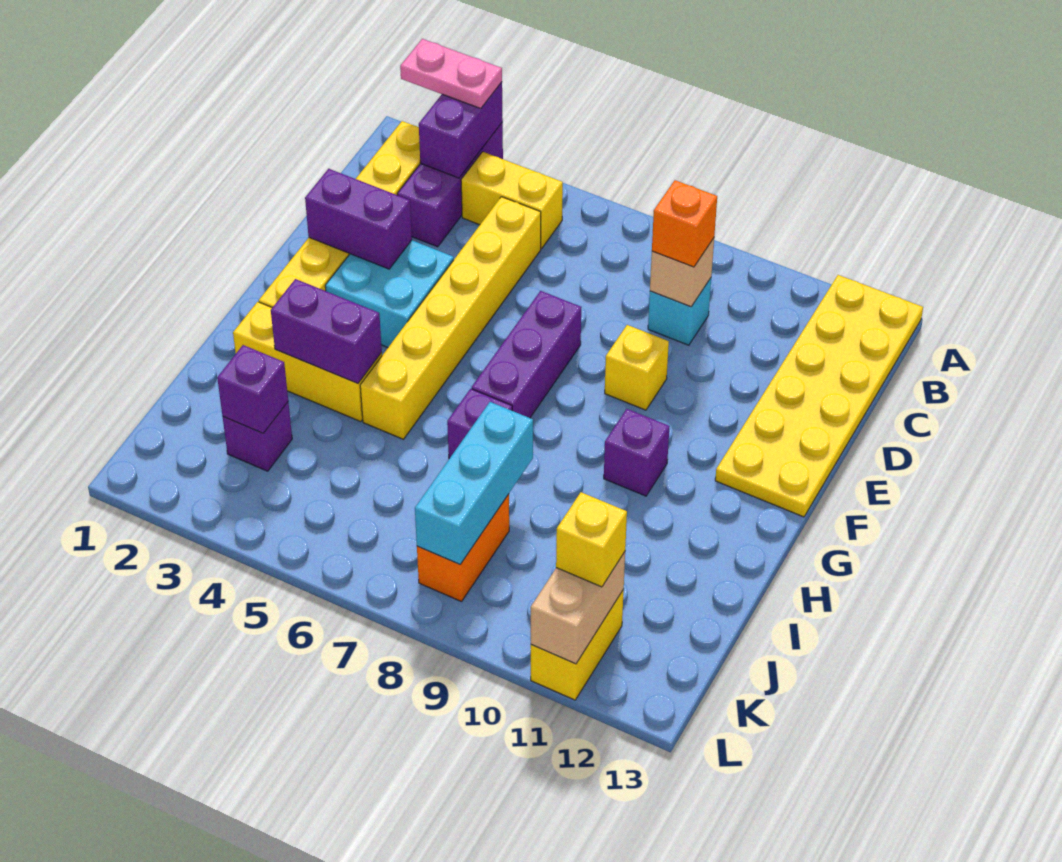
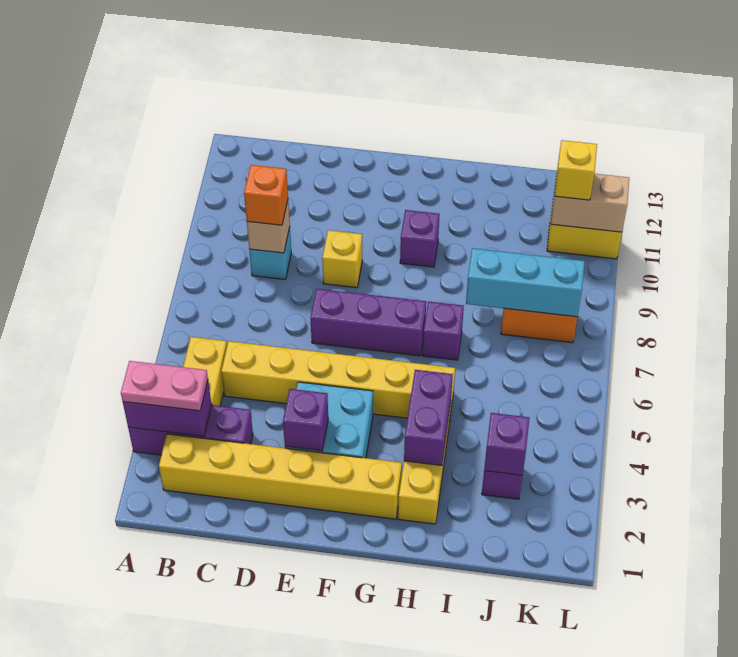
pink plate A2:A3 level 3 -> pink plate A3:B3 level 3
yellow plate A12:F13 level 1 -> none
purple brick E2:E3 level 2 -> purple brick E3 level 2

